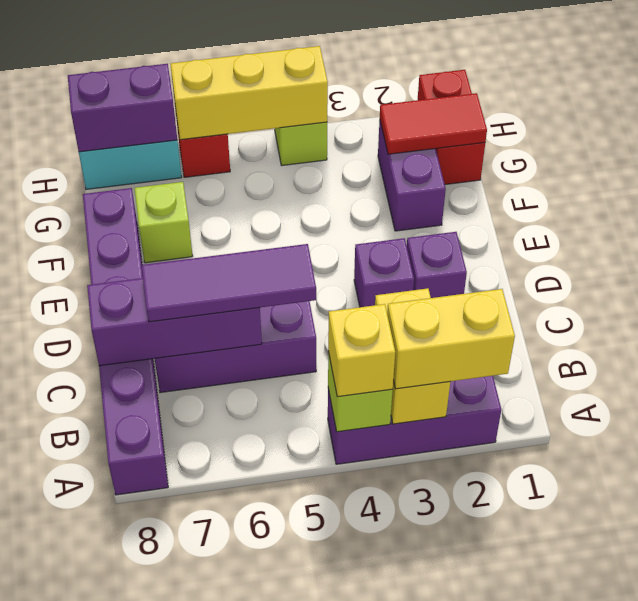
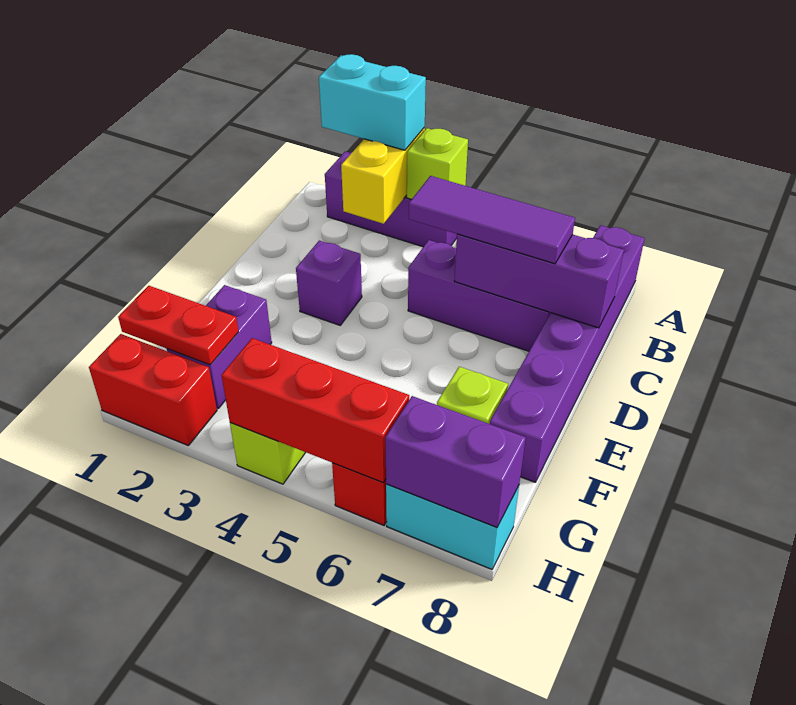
yellow brick A2:A3 level 3 -> cyan brick A2:A3 level 3
yellow brick A4 level 3 -> none
purple brick D2 level 1 -> none
red brick G1:H1 level 1 -> red brick H1:H2 level 1
red tile G1:G2 level 2 -> red plate G1:G2 level 2
yellow brick H4:H6 level 2 -> red brick H4:H6 level 2

